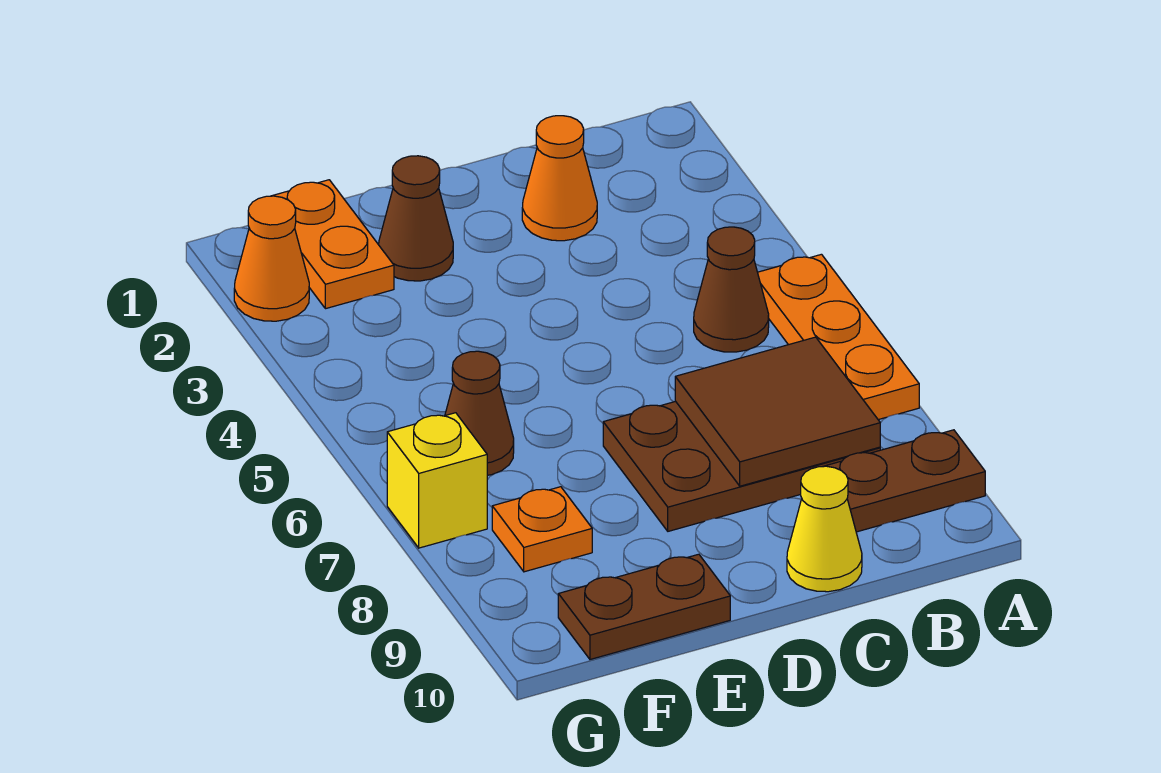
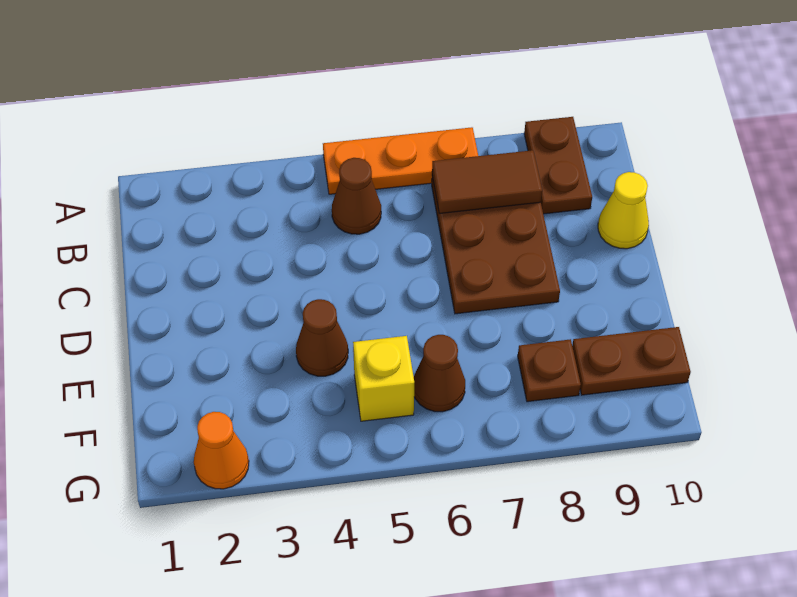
brown tile B7:C8 level 2 -> brown tile B7:B8 level 2
orange cone C2 level 1 -> none
brown cone E2 level 1 -> brown cone E4 level 1
brown plate E10:F10 level 1 -> brown plate F9:F10 level 1
orange plate F1:F2 level 1 -> none
orange plate F8 level 1 -> brown plate F8 level 1
yellow brick G7 level 1 -> yellow brick F5 level 1

